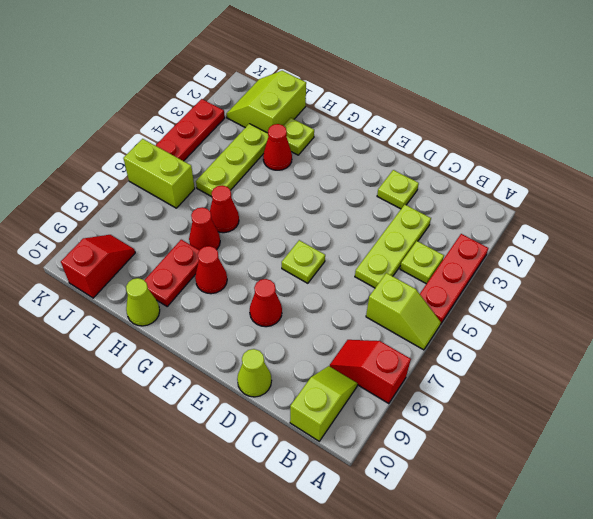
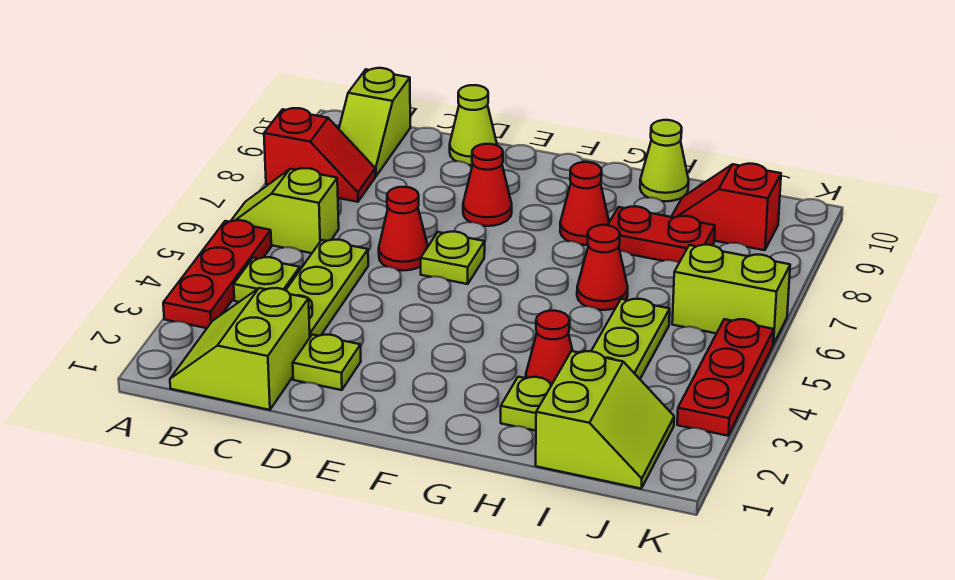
none -> lime slope B1:C2 level 1 top C
red cone H7 level 1 -> red cone D6 level 1
red plate H8:H9 level 1 -> red plate H8:I8 level 1
red slope J9:J10 level 1 top 10 -> red slope I9:J9 level 1 top J

